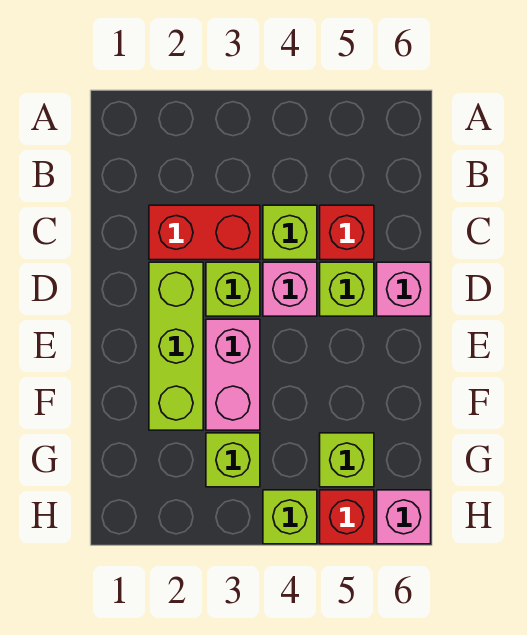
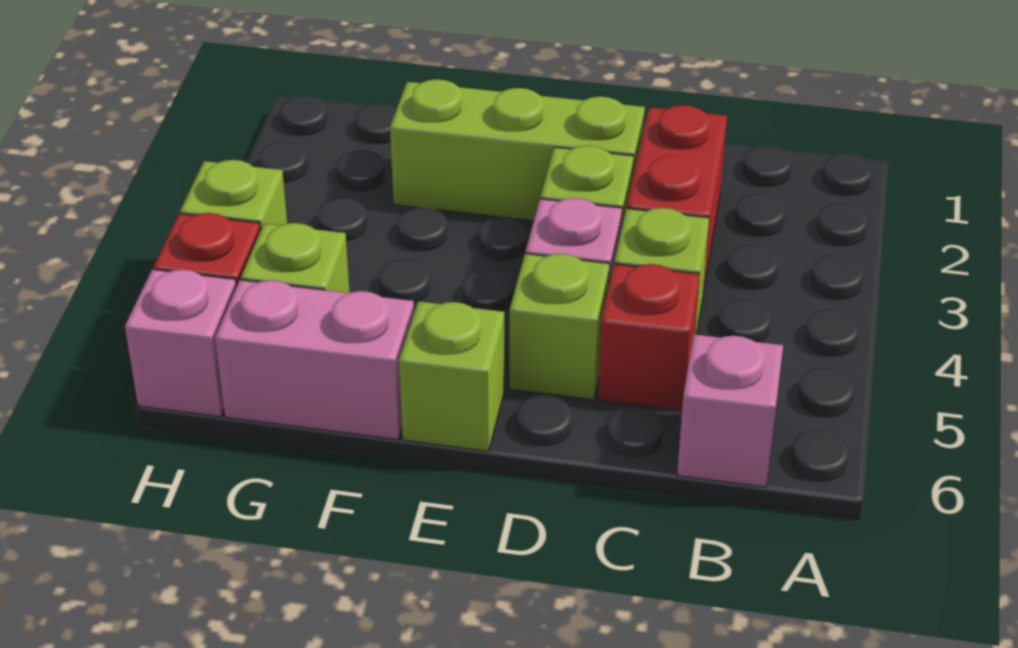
pink brick D6 level 1 -> pink brick B6 level 1
pink brick E3:F3 level 1 -> pink brick F6:G6 level 1
lime brick G3 level 1 -> lime brick E6 level 1

